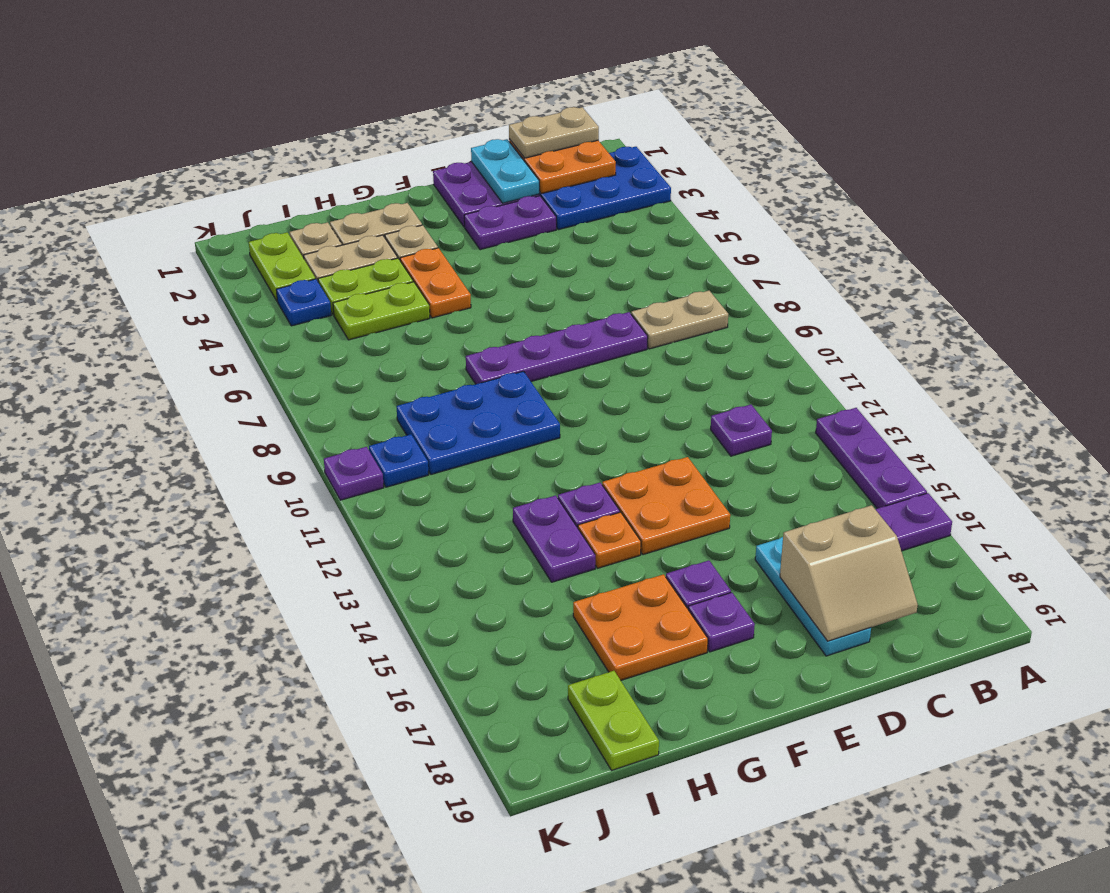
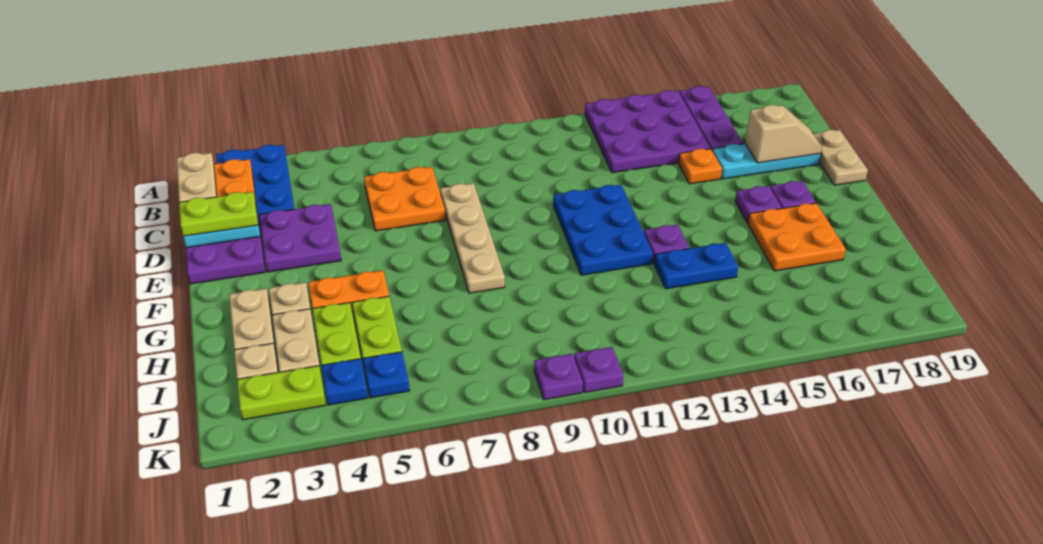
purple plate A13:A15 level 1 -> purple plate A13:C15 level 1
tan plate B8:C8 level 1 -> tan plate D19:E19 level 1
purple plate C12 level 1 -> purple plate K9 level 1
tan slope C17:D18 level 2 top 17 -> tan slope D17:D18 level 2 top 17
purple plate D3:E3 level 1 -> purple plate D3:E4 level 1
purple plate D8:G8 level 1 -> tan plate D8:G8 level 1
orange plate E13:F14 level 1 -> orange plate C6:D7 level 1
blue plate G9:I10 level 1 -> blue plate E11:G12 level 1
orange plate G14 level 1 -> orange plate D15 level 1
purple plate H13:H14 level 1 -> blue plate H13:H14 level 1
lime plate I18:I19 level 1 -> lime plate D1:D2 level 3
blue plate J10 level 1 -> blue plate J5 level 1

